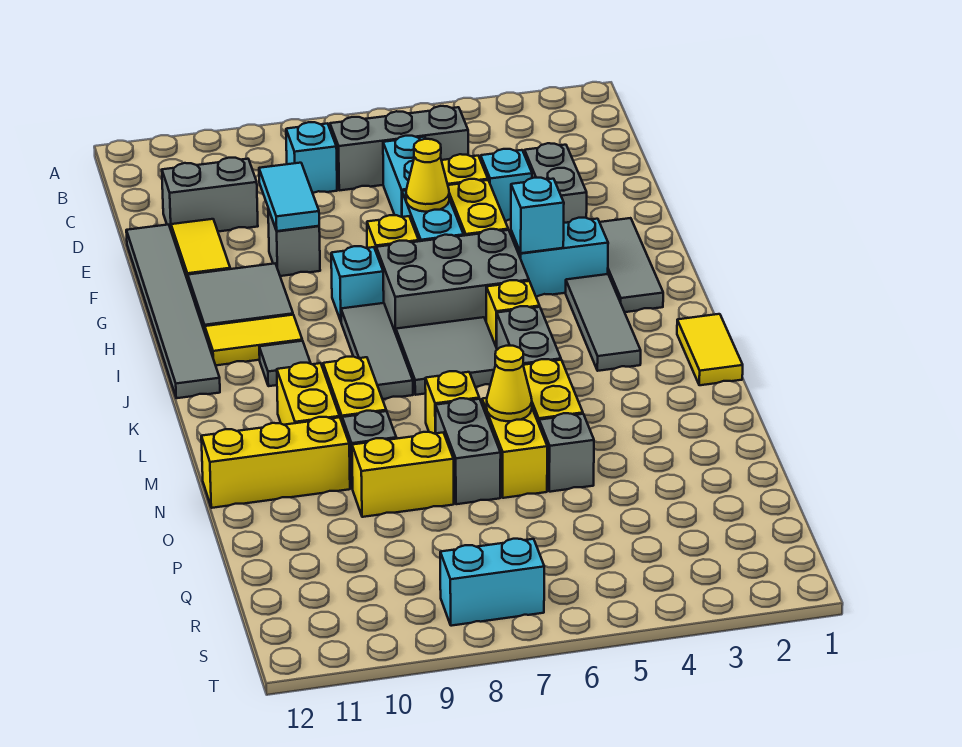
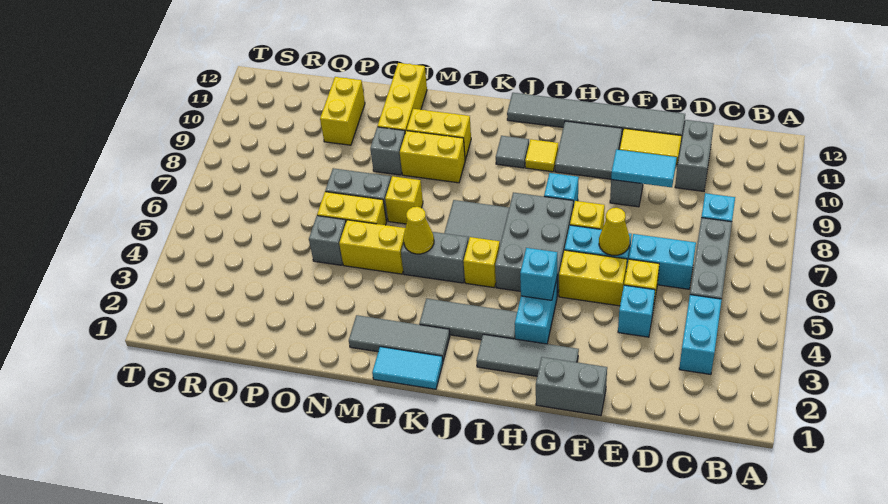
grey brick E3:F3 level 1 -> grey brick F1:G1 level 1
grey tile I8:K8 level 1 -> grey tile K2:M2 level 1
yellow tile I10:I11 level 1 -> yellow tile I10 level 1
yellow tile K1:L1 level 1 -> cyan tile K1:L1 level 1
yellow cone N6 level 2 -> yellow cone L5 level 2
yellow brick O8:O9 level 1 -> yellow brick P10:P11 level 1
cyan brick S7:S8 level 1 -> cyan brick C3:C4 level 1

